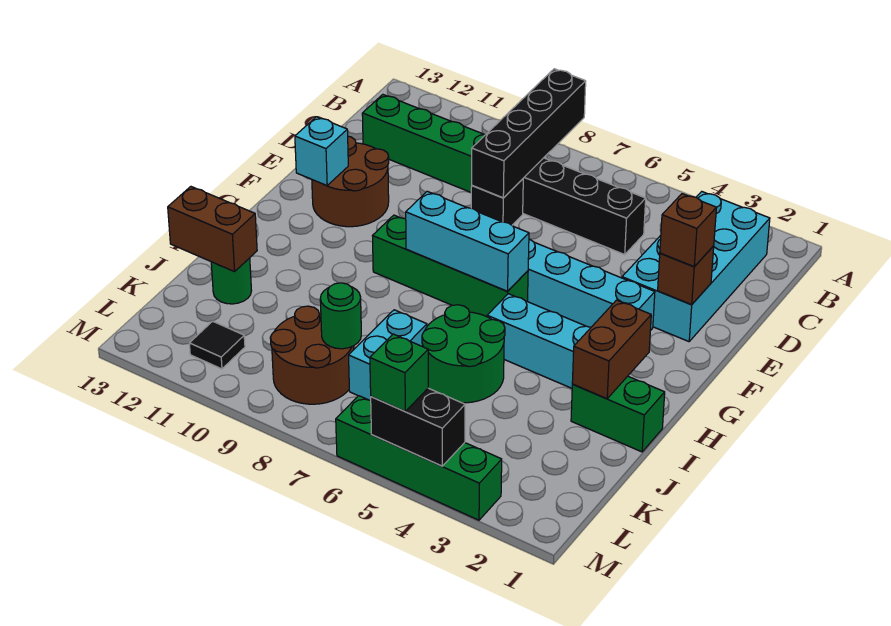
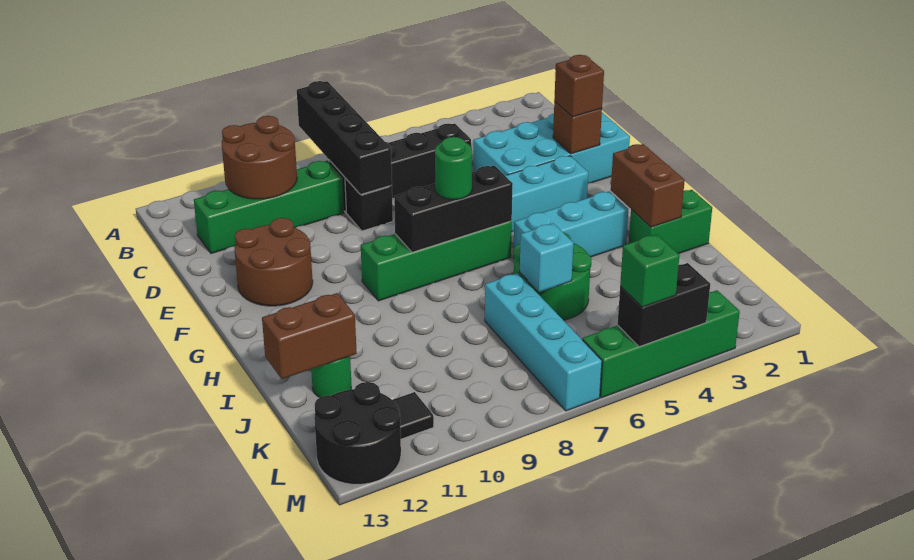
cyan brick B2:E3 level 1 -> cyan brick D1:E4 level 1
cyan brick F12 level 2 -> cyan brick J6 level 2
cyan brick G6:G8 level 2 -> black brick G6:G8 level 2
cyan brick J7:K7 level 1 -> cyan brick J7:M7 level 1
brown round brick K8:L9 level 1 -> brown round brick B10:C11 level 2
green round brick K8 level 2 -> green round brick G7 level 3
none -> black round brick L12:M13 level 1

